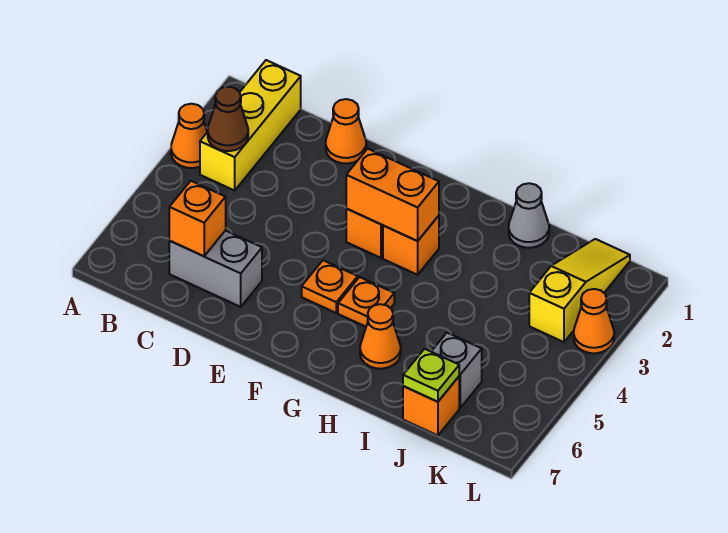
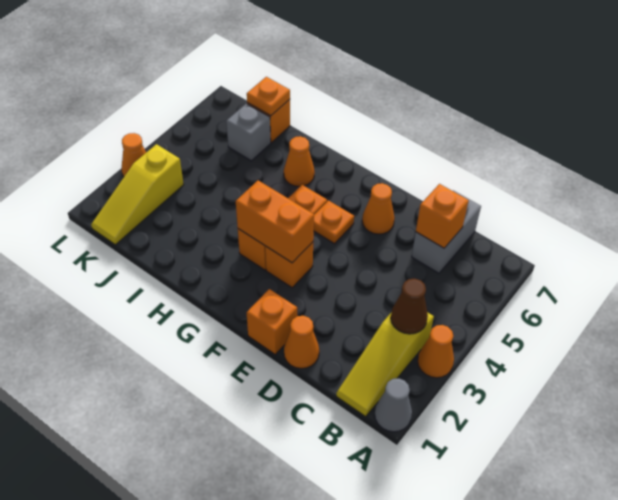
yellow brick B1:B3 level 1 -> yellow slope B1:B3 level 1 top 3
grey brick C6:D6 level 1 -> grey brick C6:C7 level 1
none -> orange brick E1 level 1
none -> orange cone E6 level 1
grey cone I1 level 1 -> grey cone A1 level 1
lime plate J7 level 2 -> orange plate J7 level 2

